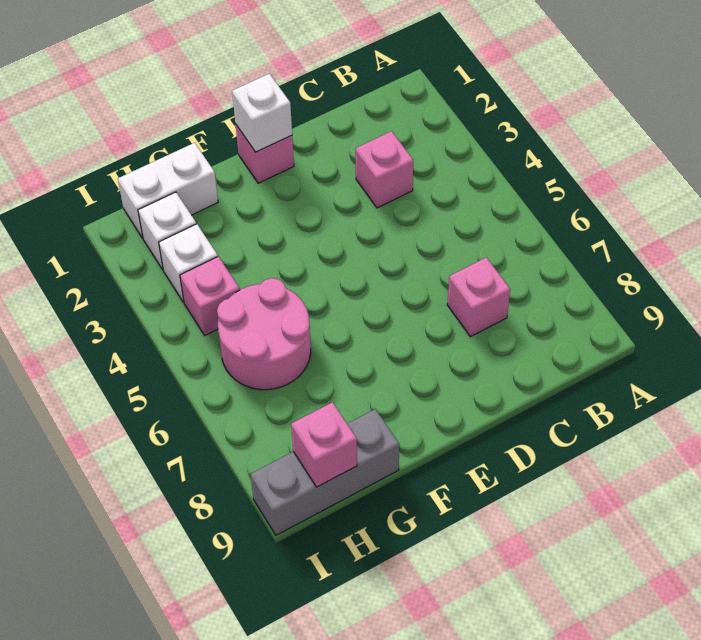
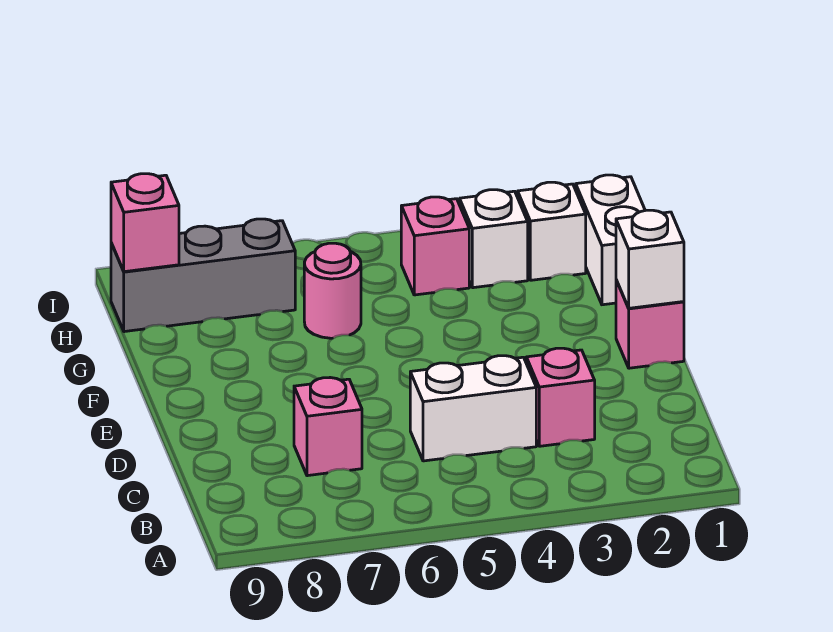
none -> white brick C4:C5 level 1
pink round brick G5:H6 level 1 -> pink round brick G6 level 1
grey brick G9:I9 level 1 -> grey brick H7:H9 level 1

